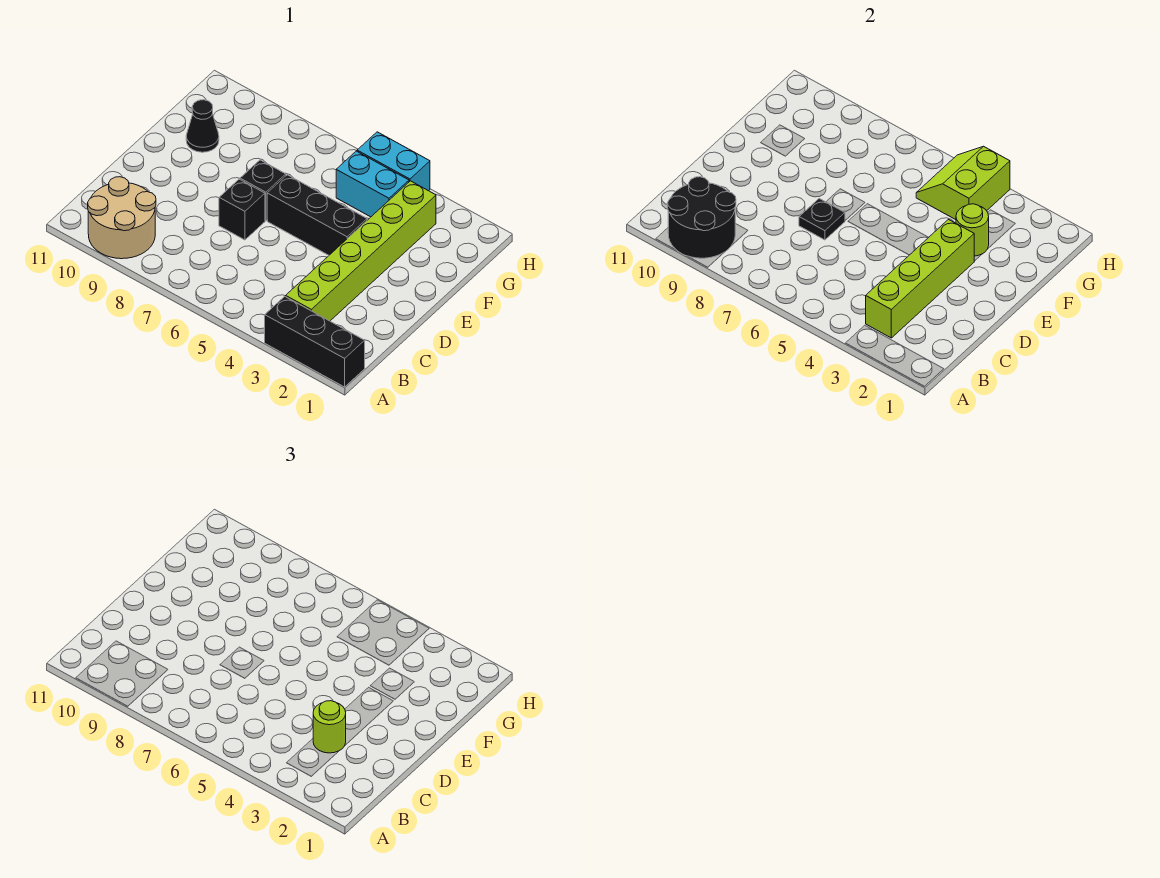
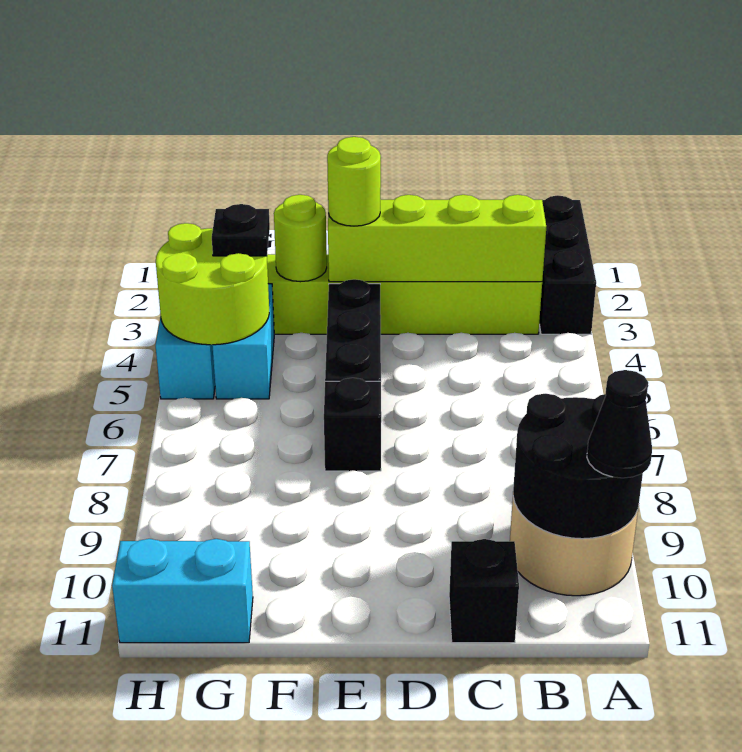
lime round brick C3 level 3 -> lime round brick E3 level 3
black brick D7 level 1 -> black brick C11 level 1
black plate D7 level 2 -> black plate G4 level 3
black cone F10 level 1 -> black cone A10 level 3
lime slope G4:H5 level 2 top 4 -> lime round brick G4:H5 level 2
none -> cyan brick G11:H11 level 1

